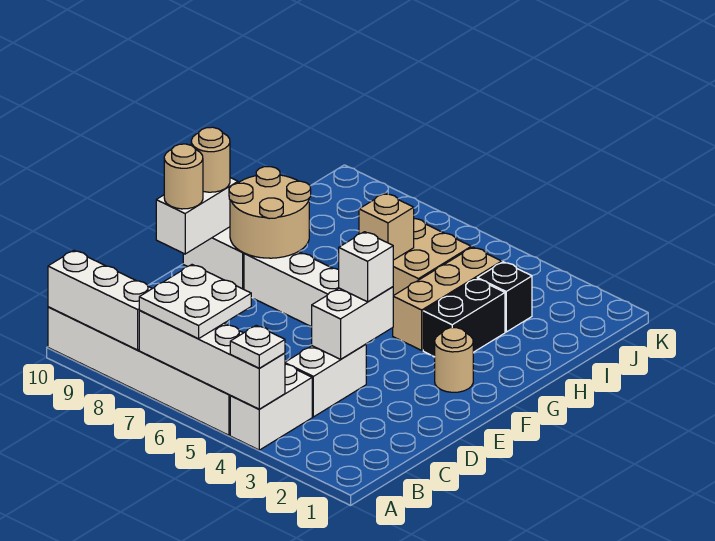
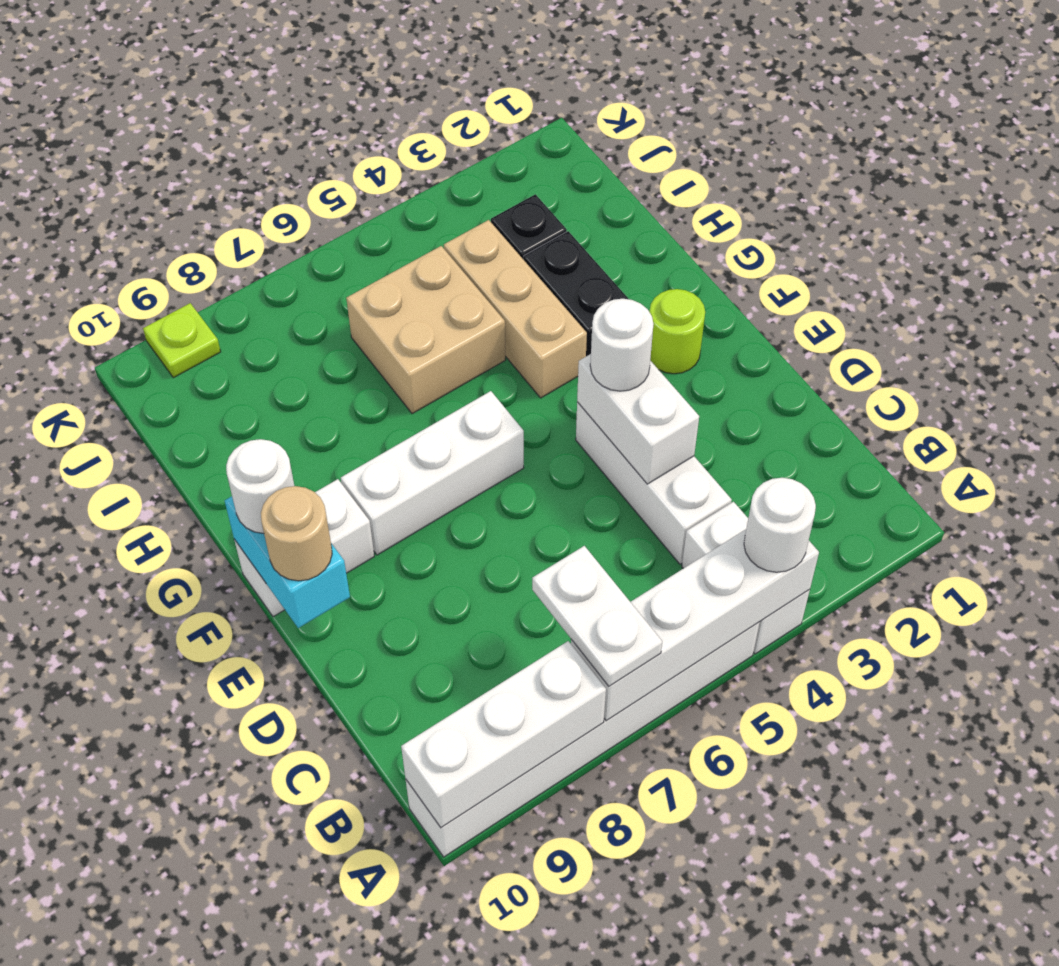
white plate A4 level 3 -> white round brick A4 level 3
white plate A6:B7 level 3 -> white plate A7:B7 level 3
white brick C4:D4 level 1 -> white brick C4:E4 level 1
white brick E4 level 3 -> white round brick E4 level 3
white brick E10:F10 level 2 -> cyan brick E10:F10 level 2
tan round brick F2 level 1 -> lime round brick F2 level 1
tan round brick F8:G9 level 2 -> none
tan round brick F10 level 3 -> white round brick F10 level 3
tan brick H6 level 2 -> none
none -> lime plate K9 level 1

